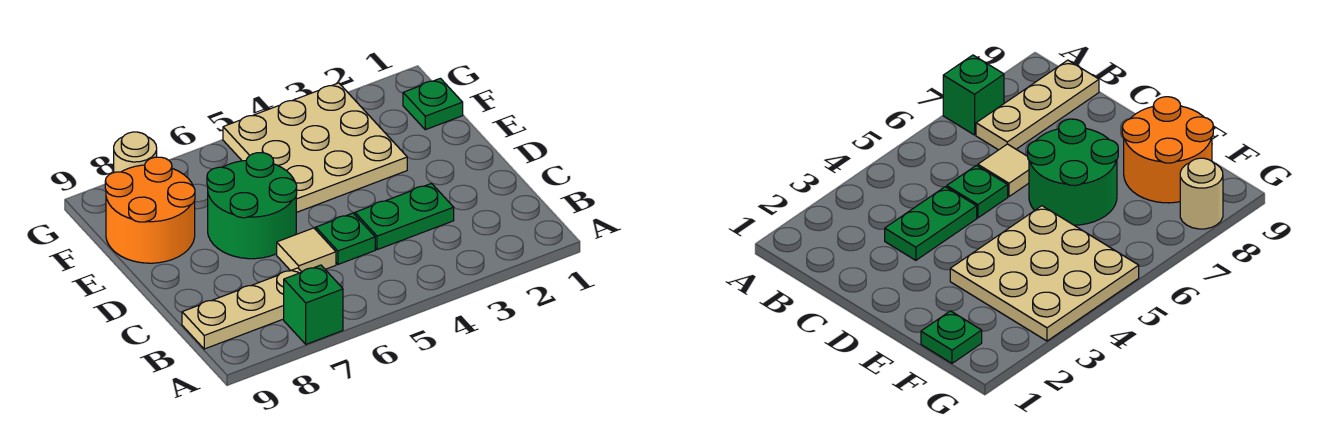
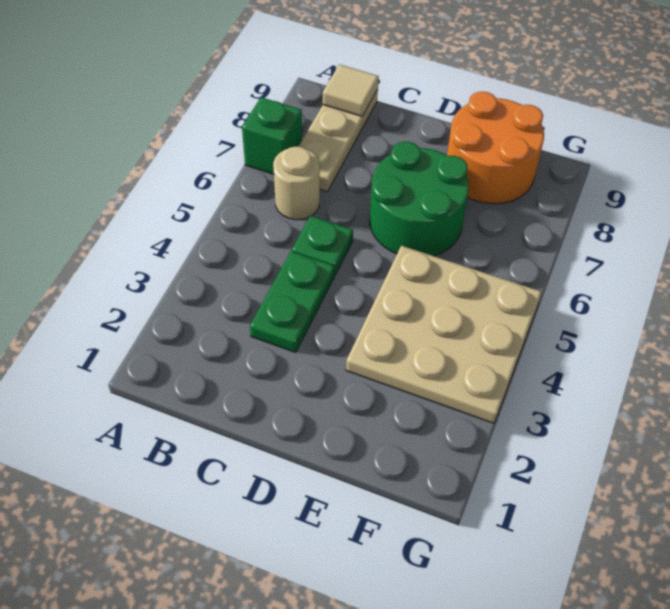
tan tile C6 level 1 -> tan tile B9 level 2
green plate F1 level 1 -> none
tan round brick G8 level 1 -> tan round brick B6 level 1

